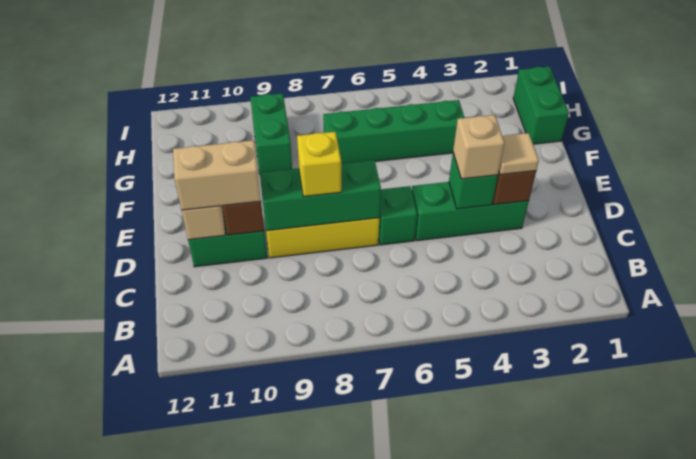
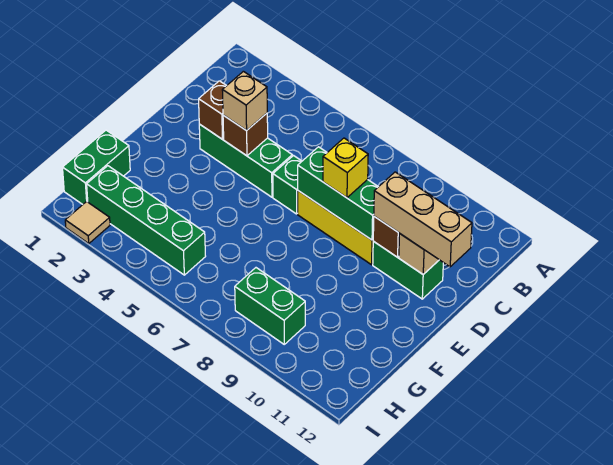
tan tile D3 level 3 -> tan tile I2 level 1
green brick D4 level 2 -> brown brick D4 level 2
tan brick D10:D11 level 3 -> tan brick D10:D12 level 3
green brick G4:G7 level 1 -> green brick H2:H5 level 1
green brick G9:H9 level 1 -> green brick H8:H9 level 1

